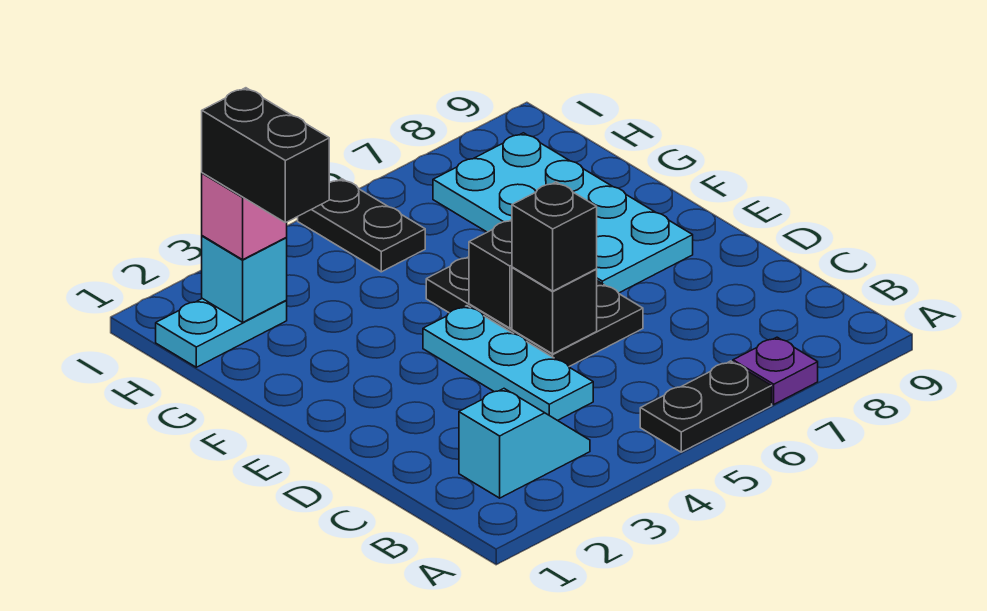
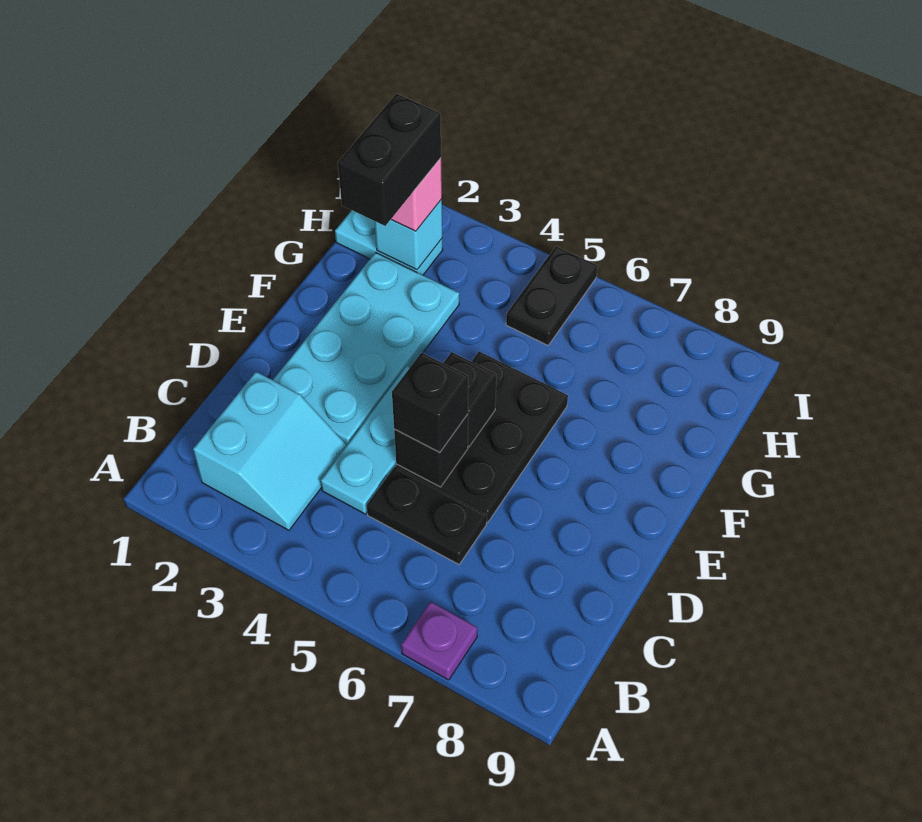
black plate A5:A6 level 1 -> black plate C5:C6 level 1
cyan slope B2:B3 level 1 top 2 -> cyan slope B2:C3 level 1 top 2
cyan plate E7:H8 level 1 -> cyan plate D2:G3 level 1

